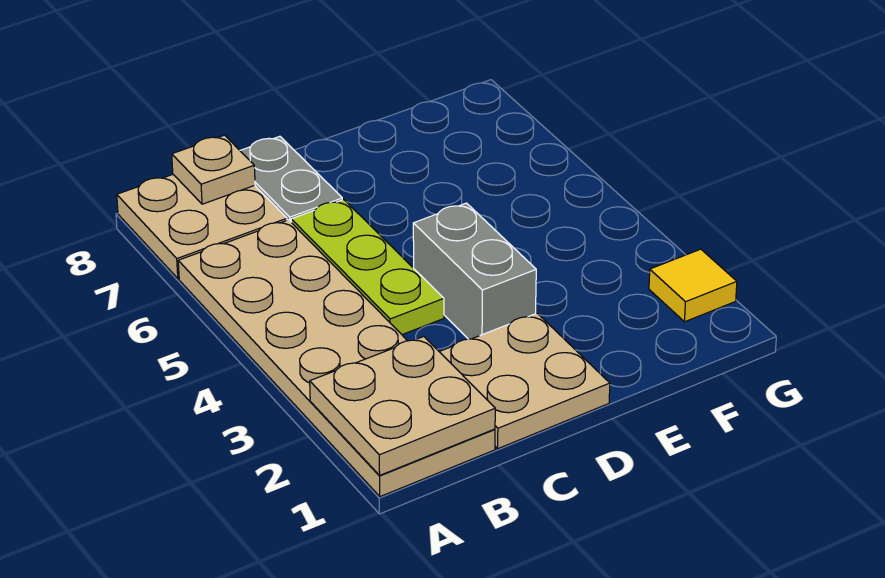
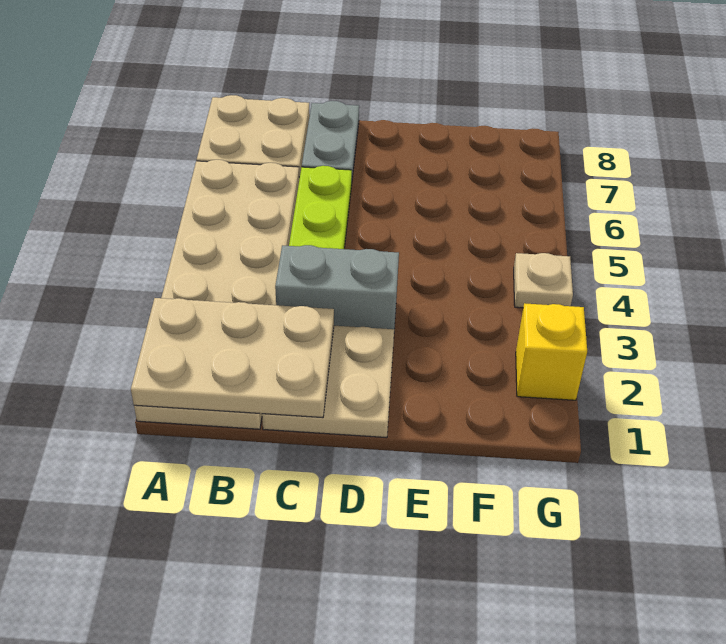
tan plate A1:B2 level 2 -> tan plate A1:C2 level 2
tan plate B8 level 2 -> tan plate G4 level 1
grey brick D3:D4 level 1 -> grey brick C3:D3 level 1
yellow tile G2 level 1 -> yellow brick G2 level 1

